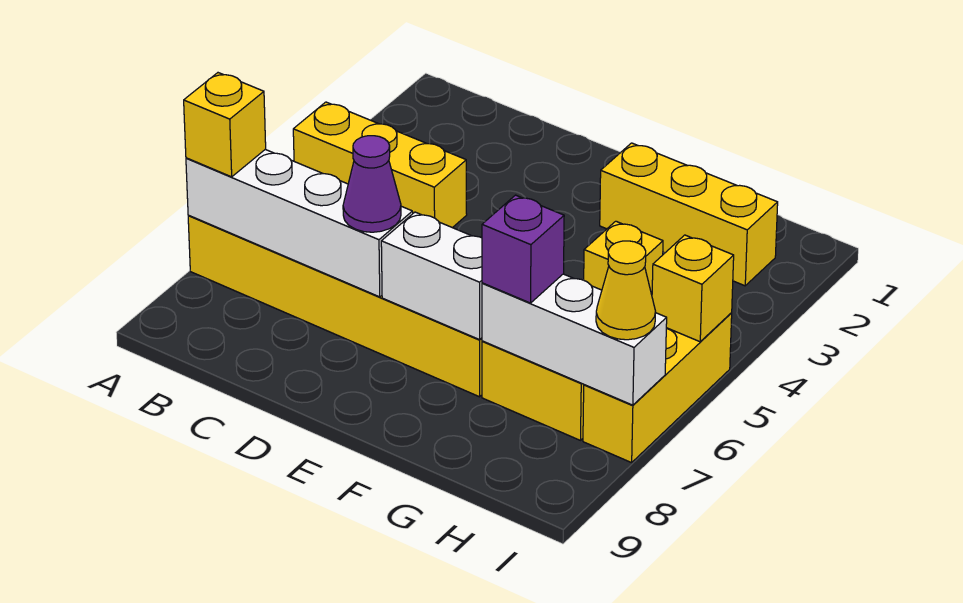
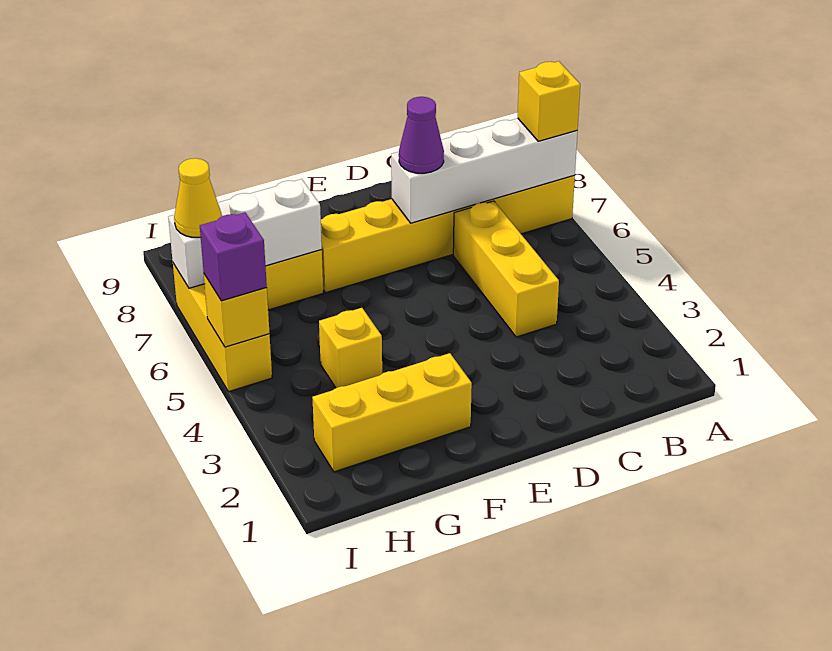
yellow brick A4:C4 level 1 -> yellow brick C4:C6 level 1
white brick E7:F7 level 2 -> none
purple brick G7 level 3 -> purple brick I5 level 3

